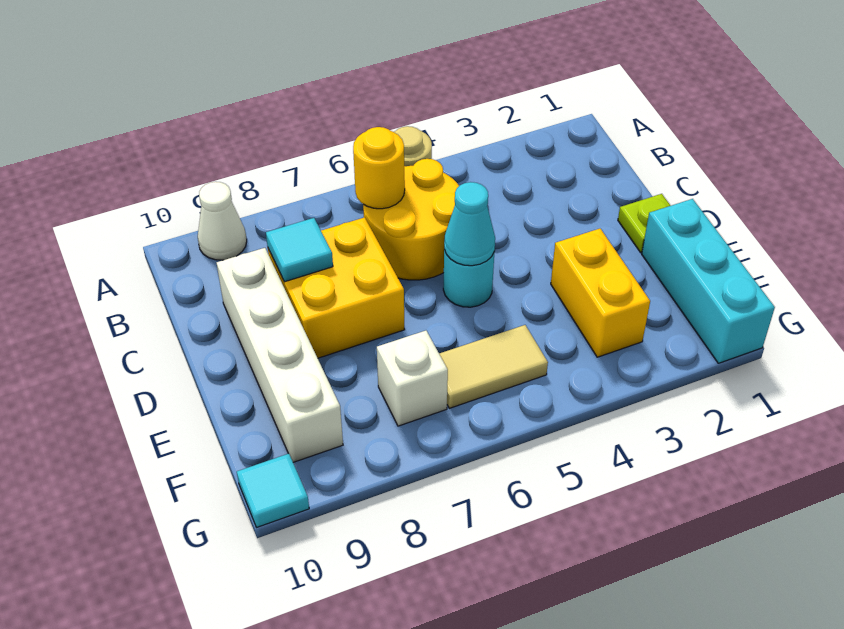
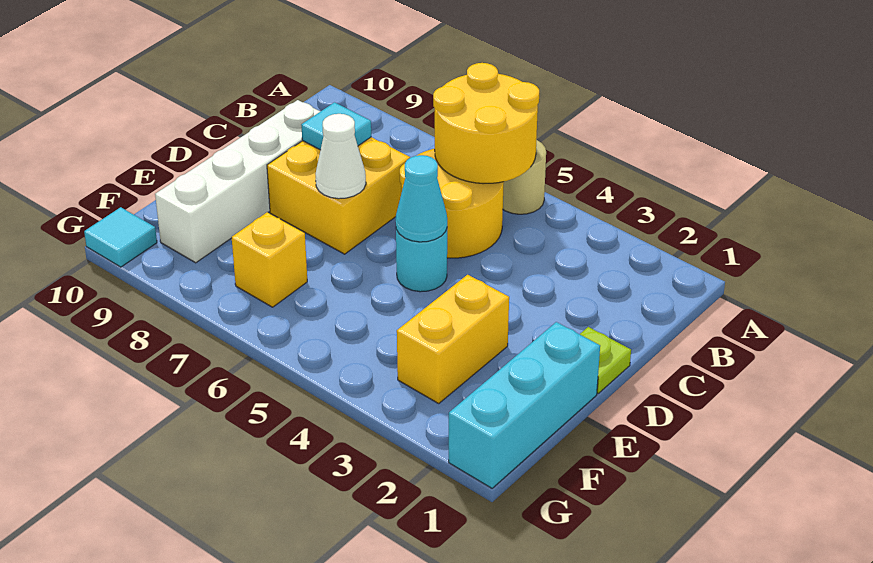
white cone A9 level 1 -> white cone D7 level 2
yellow round brick B6 level 2 -> yellow round brick A5:B6 level 2
tan tile F5:F6 level 1 -> none
white brick F7 level 1 -> yellow brick F7 level 1

